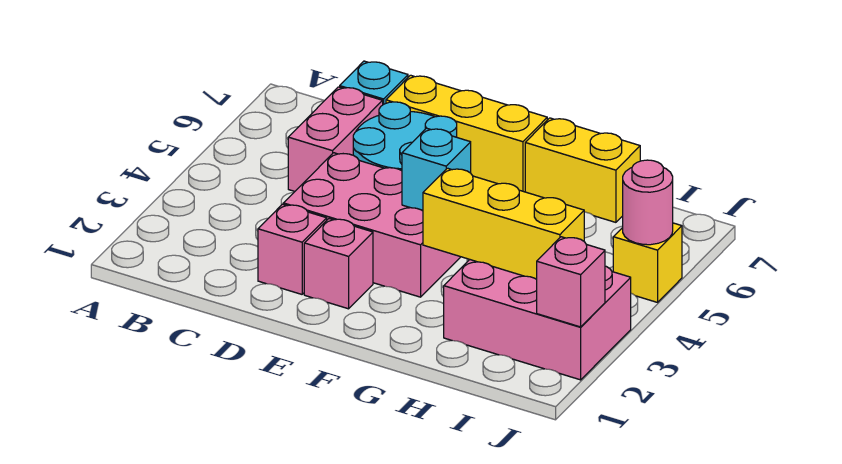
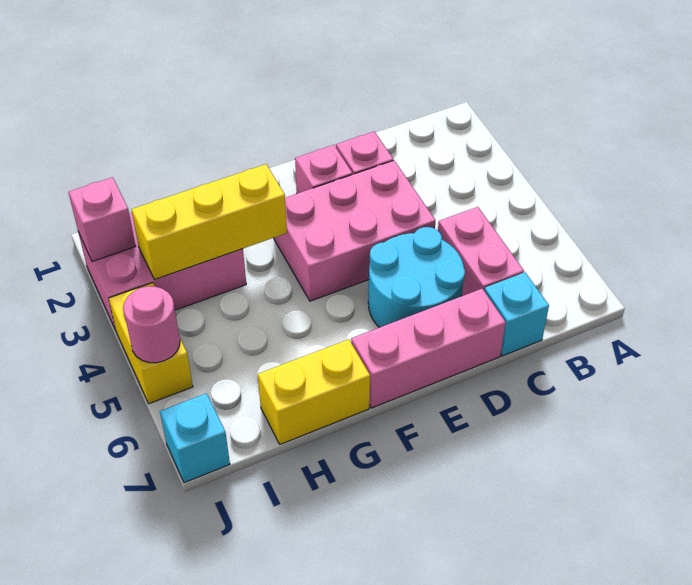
yellow brick D7:F7 level 1 -> pink brick D7:F7 level 1
cyan brick F4 level 2 -> cyan brick J7 level 1
yellow brick J5 level 1 -> yellow brick J4:J5 level 1

